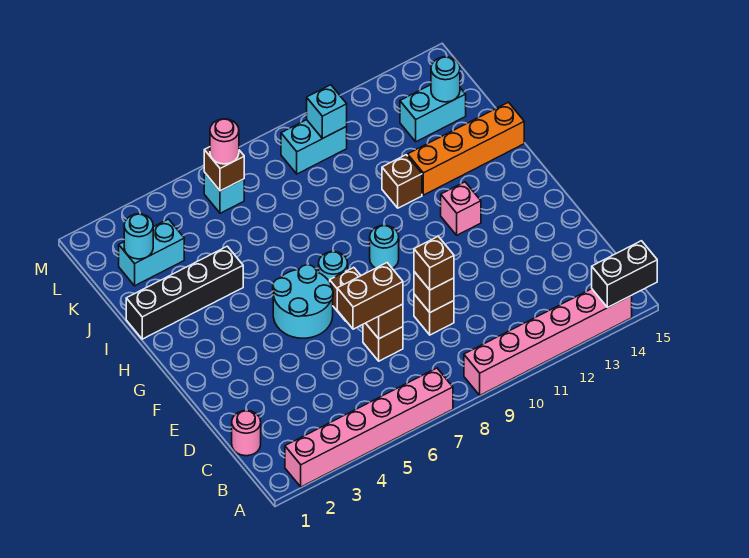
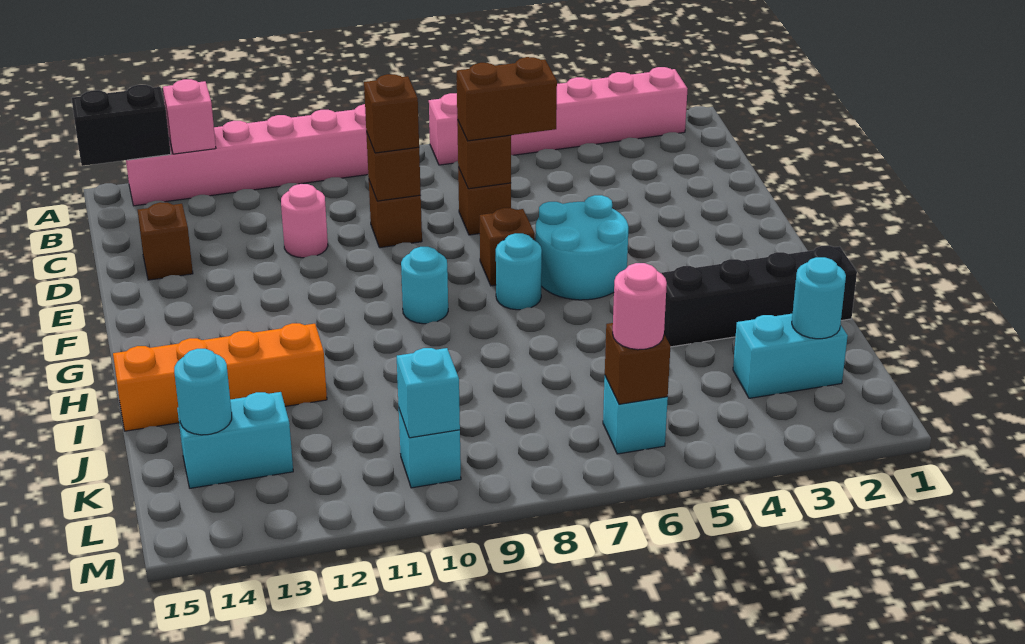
pink round brick C1 level 1 -> pink round brick D11 level 1
pink brick G12 level 1 -> pink brick A13 level 2
brown brick I11 level 1 -> brown brick D14 level 1
cyan brick L9:L10 level 1 -> cyan brick L10 level 1

